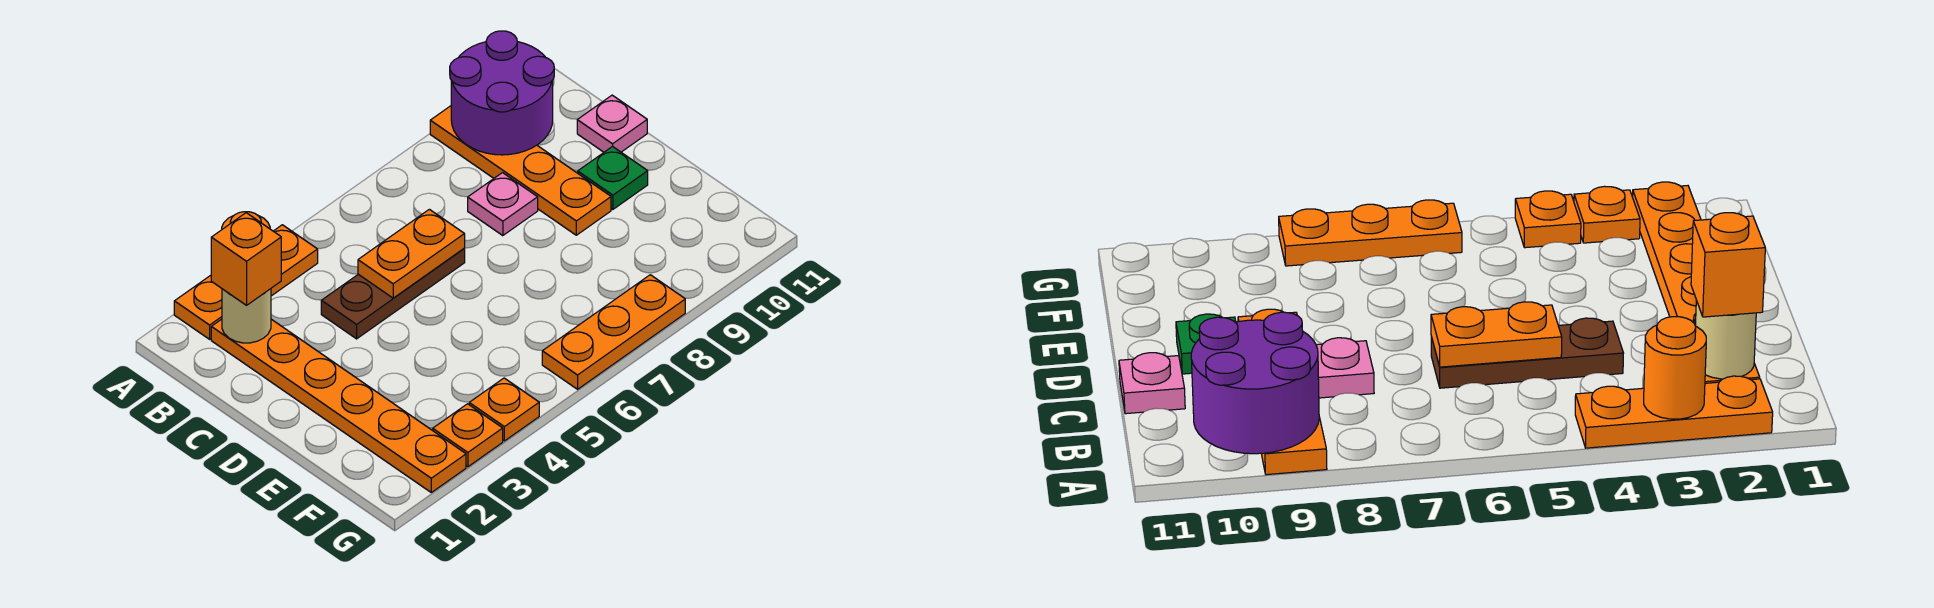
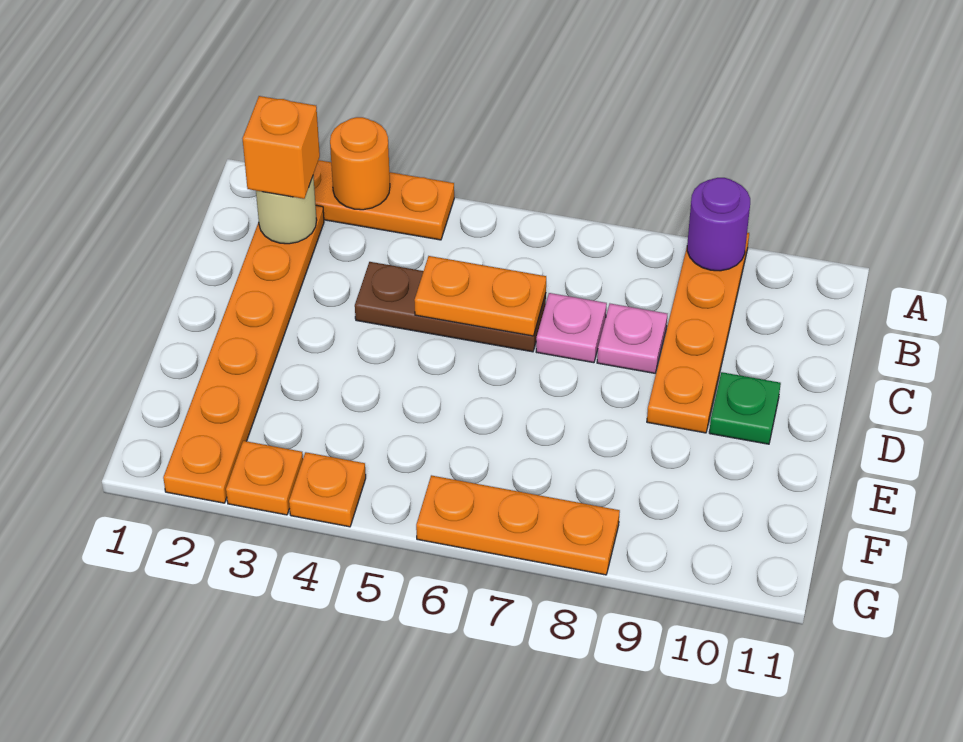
purple round brick A9:B10 level 2 -> purple round brick A9 level 2
pink plate C11 level 1 -> pink plate C7 level 1

